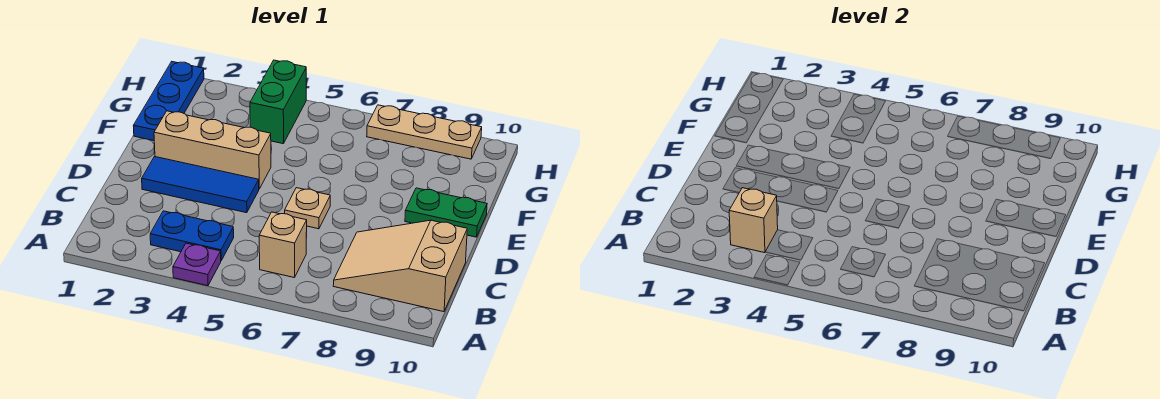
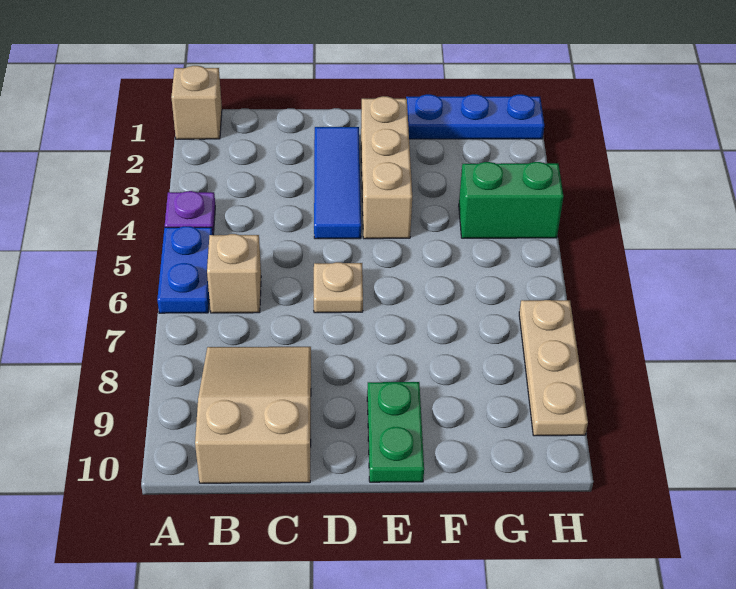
blue plate B3:B4 level 1 -> blue plate A5:A6 level 1
tan brick B3 level 2 -> tan brick A1 level 1

